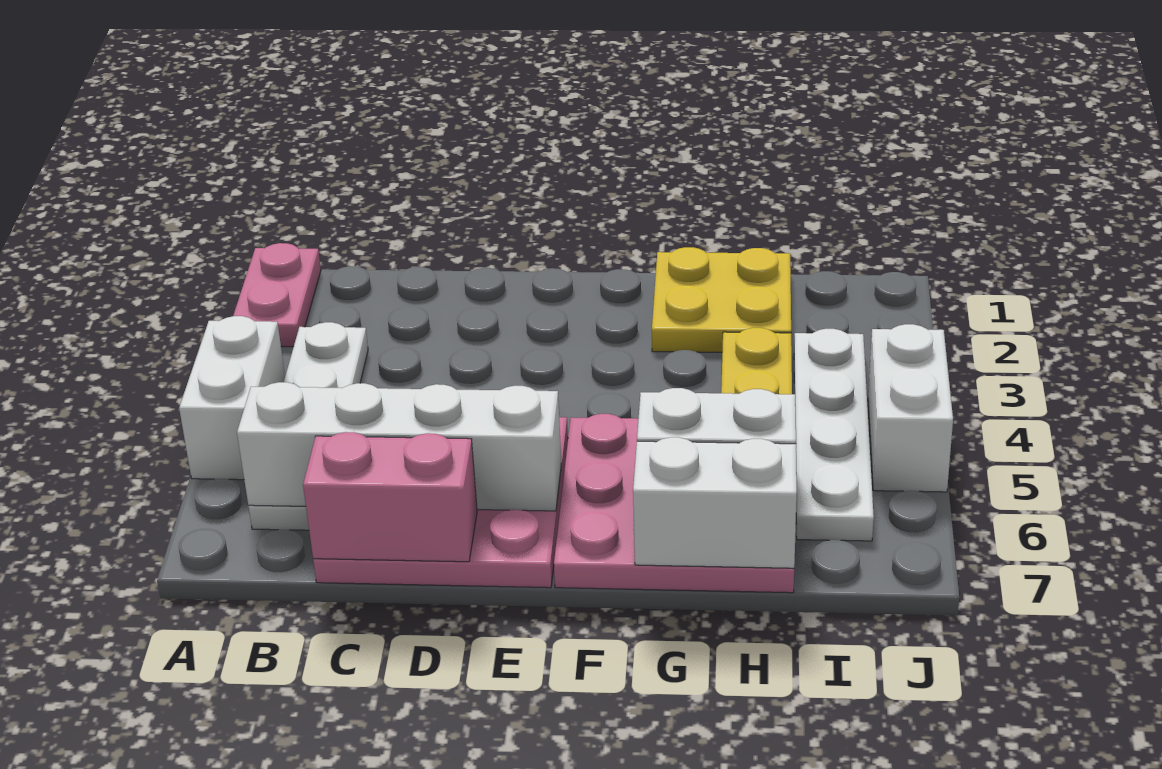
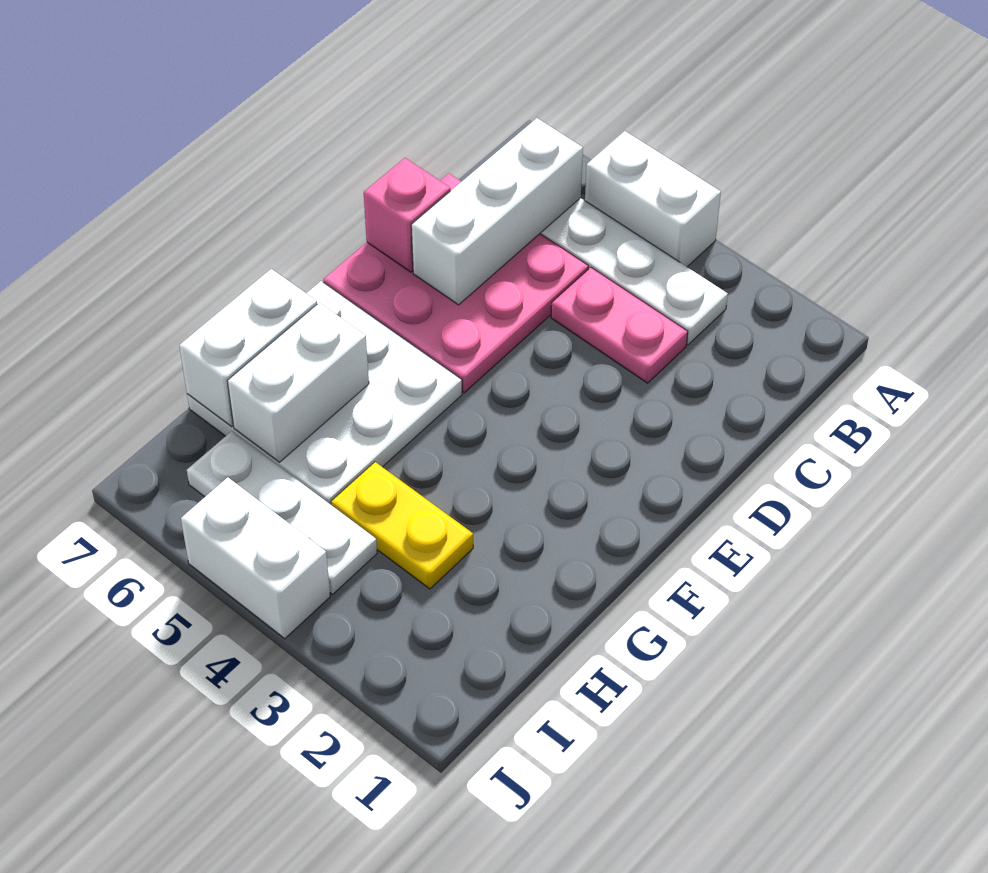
pink plate A1:A2 level 1 -> pink plate C3:C4 level 1
white brick B6:E6 level 2 -> white brick B6:D6 level 2
pink brick C7:D7 level 2 -> pink brick D7 level 2
pink plate F5:H7 level 1 -> white plate F5:H7 level 1
yellow plate G1:H2 level 1 -> none
white plate I3:I6 level 1 -> white plate I4:I6 level 1

